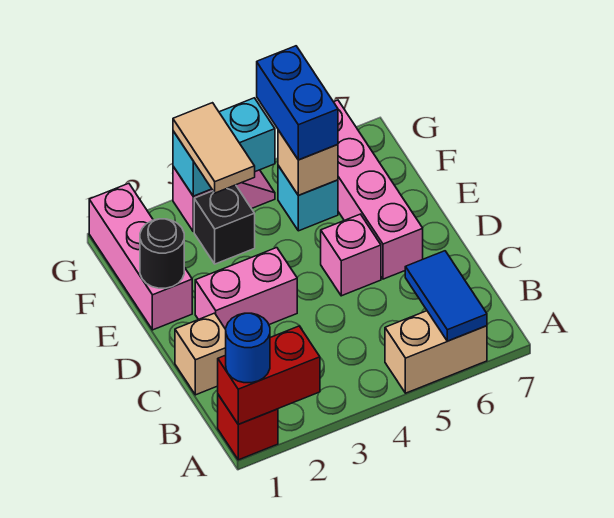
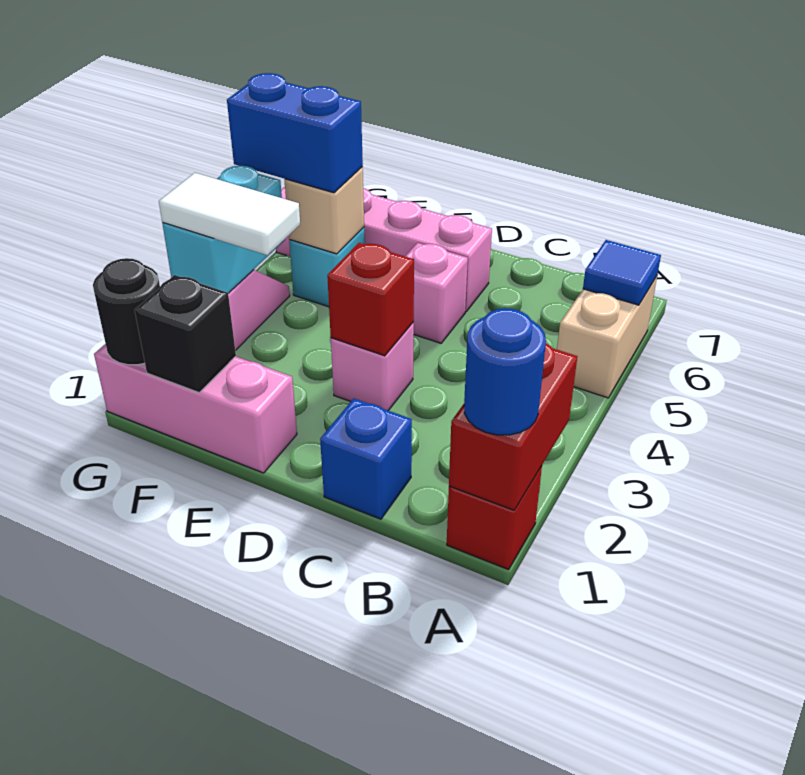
blue tile A6:B6 level 2 -> blue tile A6 level 2
tan brick C1 level 1 -> blue brick C1 level 1
pink brick D2:D3 level 1 -> pink brick D3 level 1
none -> red brick D3 level 2
black round brick E1 level 2 -> black round brick G1 level 2
black brick F3 level 1 -> black brick F1 level 2
tan tile F3:G3 level 3 -> white tile F3:G3 level 3

